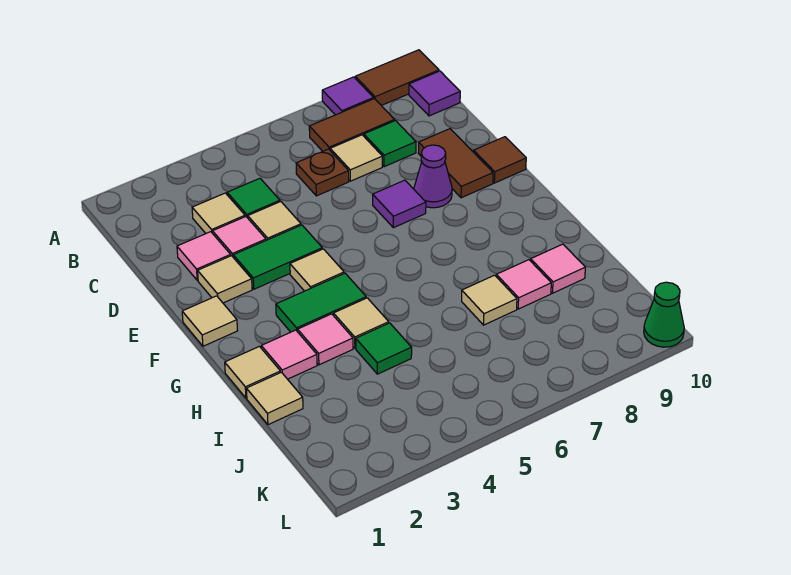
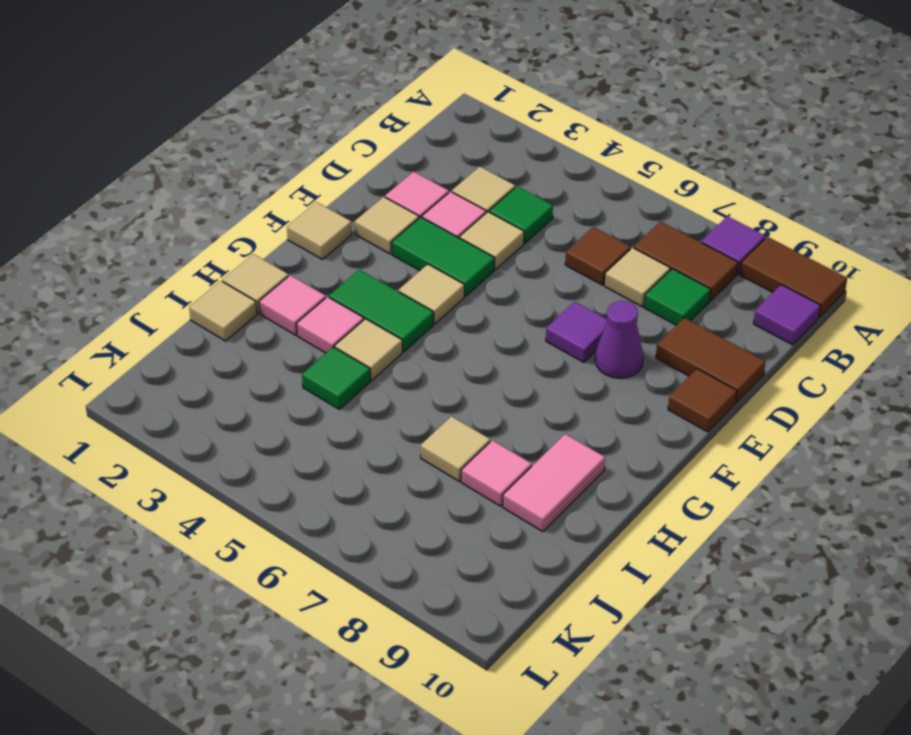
brown plate C6 level 1 -> brown tile C6 level 1
brown tile D9:E9 level 1 -> brown tile D9:D10 level 1
pink tile I9 level 1 -> pink tile H9:I9 level 1
green cone L10 level 1 -> none

